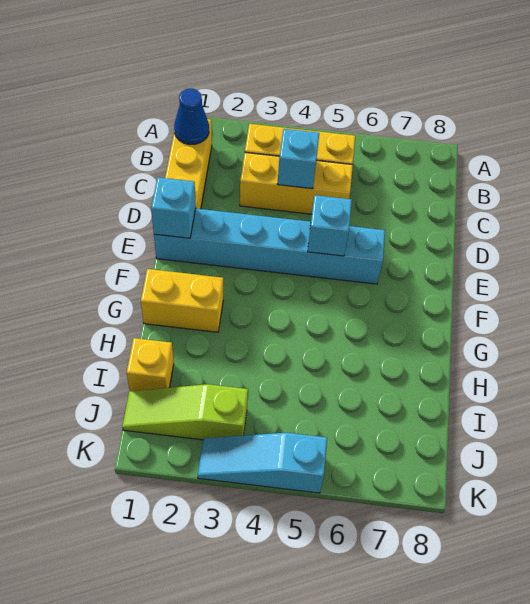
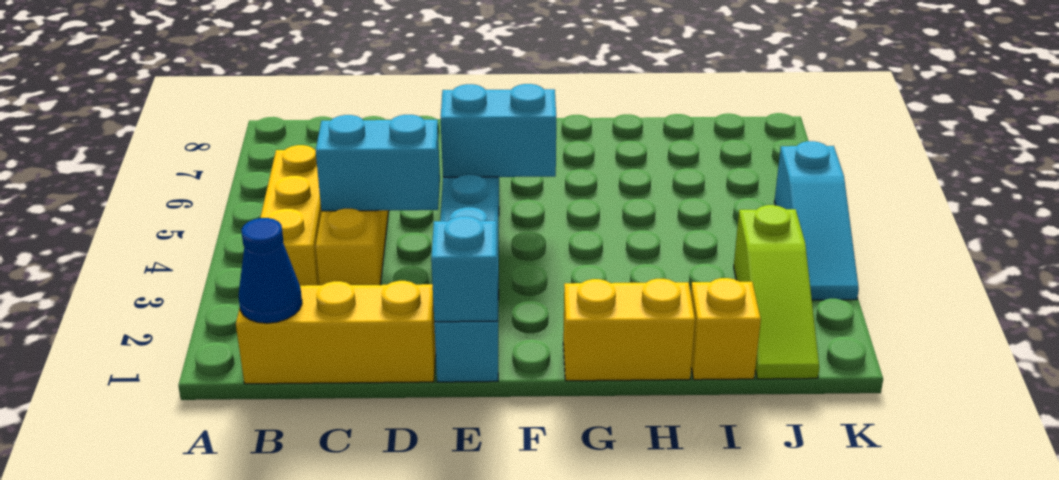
cyan brick C4 level 2 -> cyan brick C4:D4 level 2
cyan brick E5 level 2 -> cyan brick E5:F5 level 2
yellow brick G1:G2 level 1 -> yellow brick G1:H1 level 1

